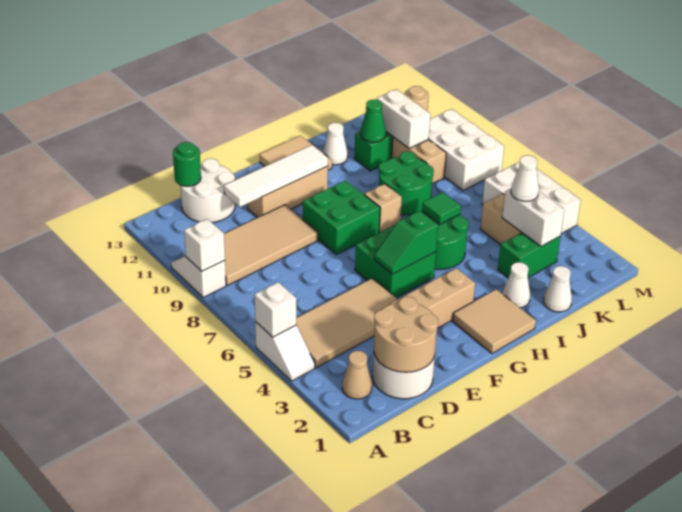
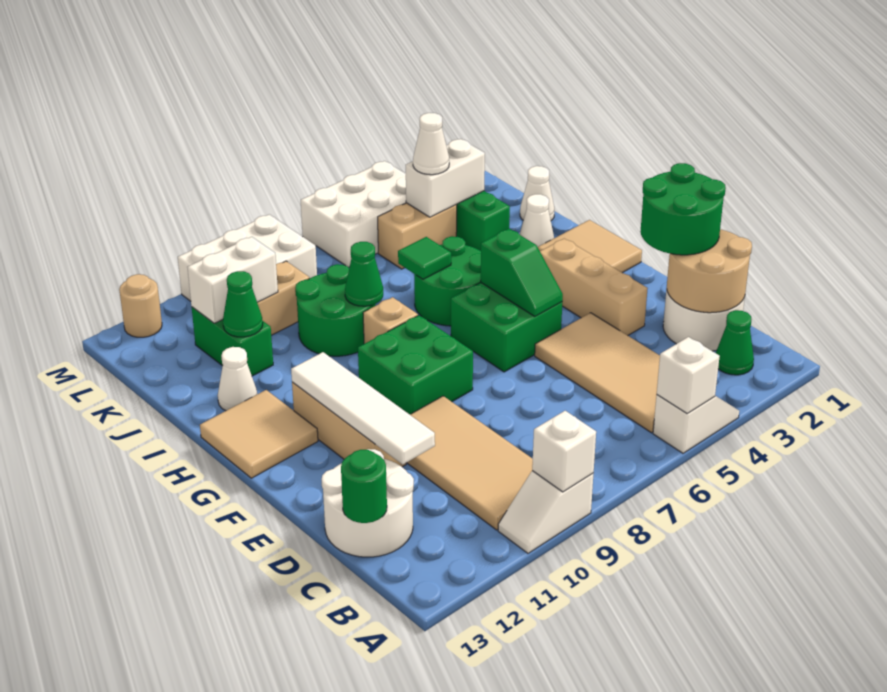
tan cone B2 level 1 -> green cone B2 level 1
none -> green round brick D1:E2 level 3
none -> green cone I8 level 2

